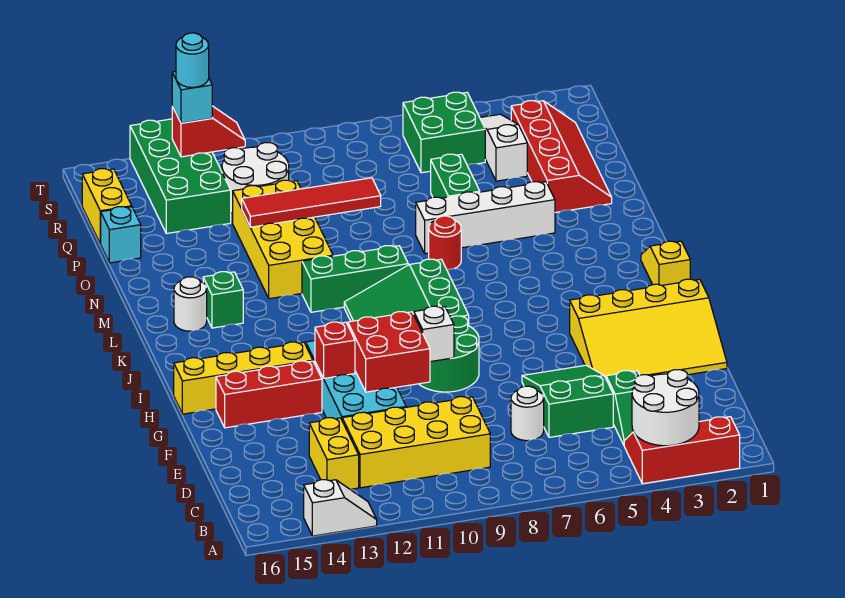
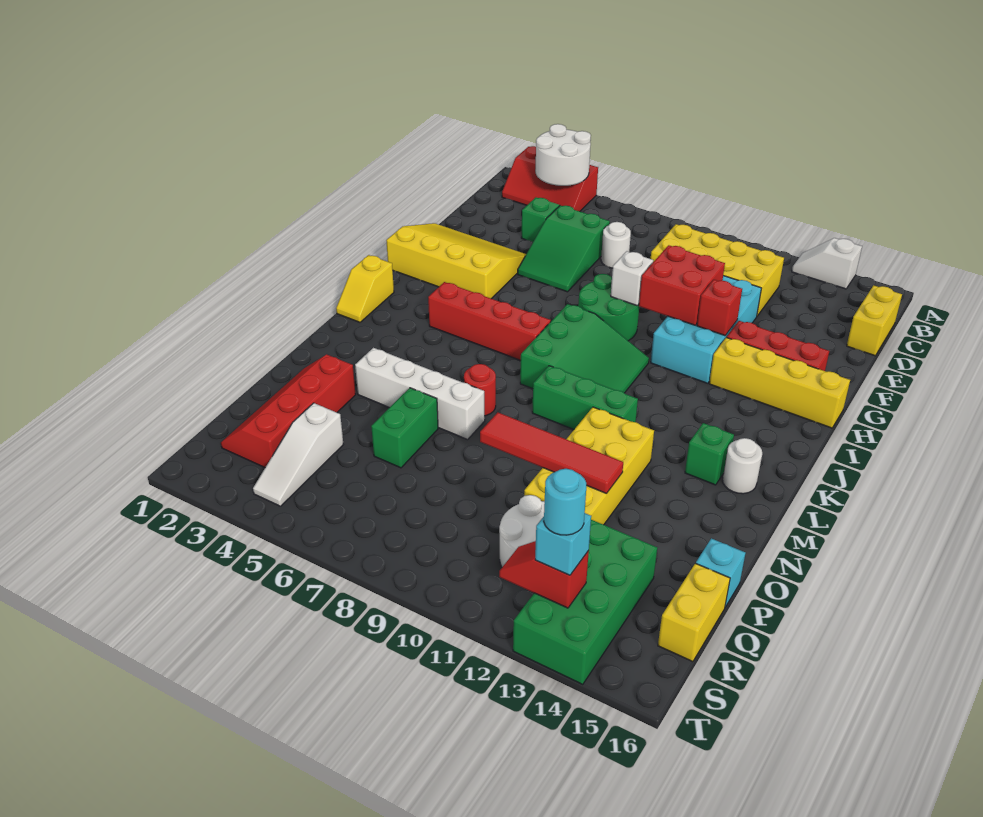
yellow brick C13:D13 level 1 -> yellow brick C16:D16 level 1
none -> red brick J4:J7 level 1
green brick R5:S6 level 1 -> none

